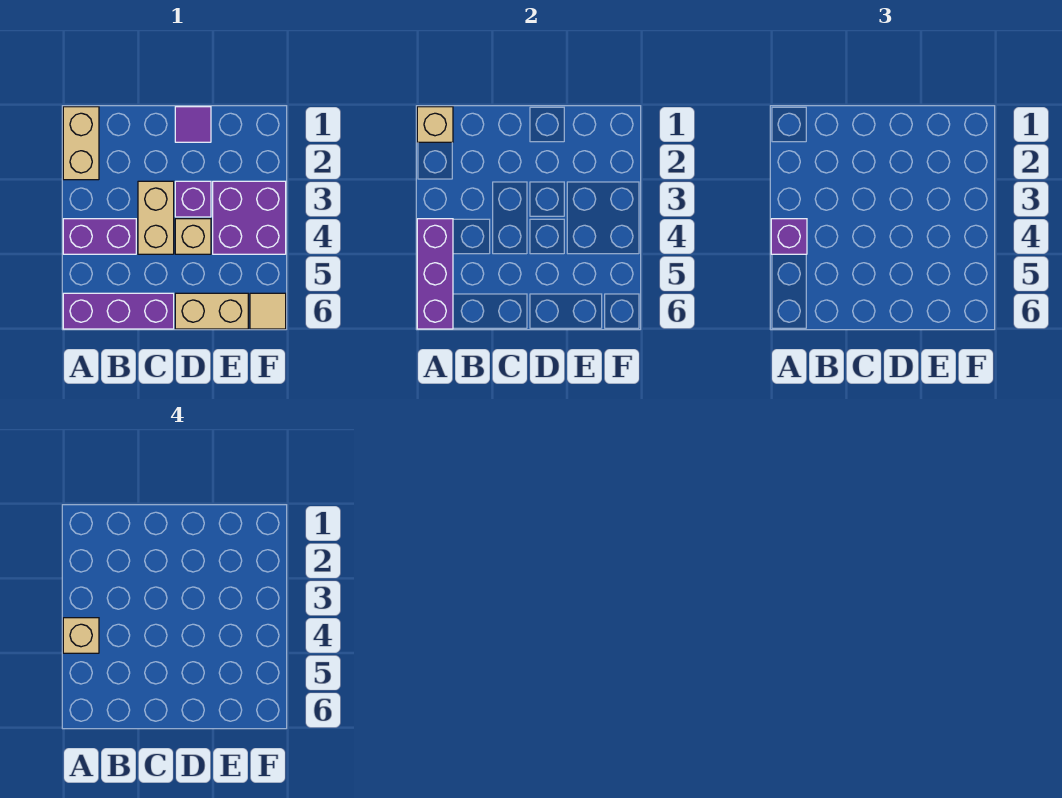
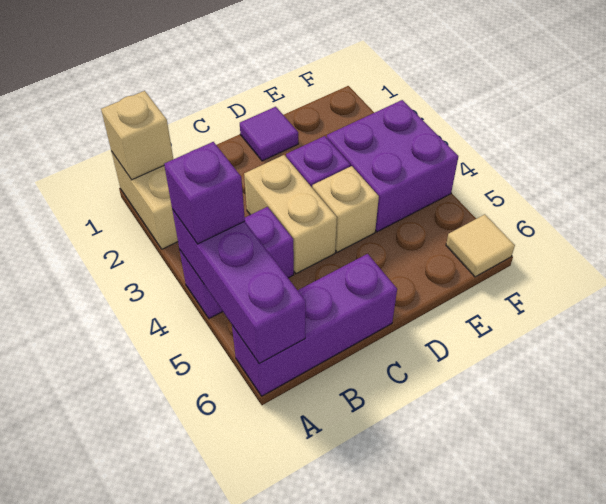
tan brick A4 level 4 -> none
tan brick D6:E6 level 1 -> none

